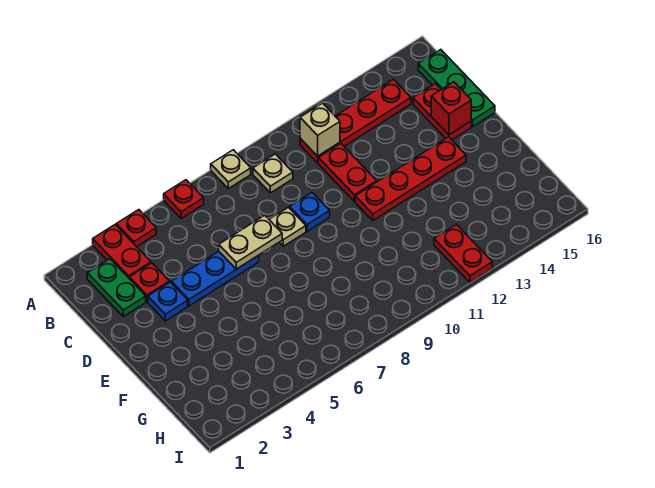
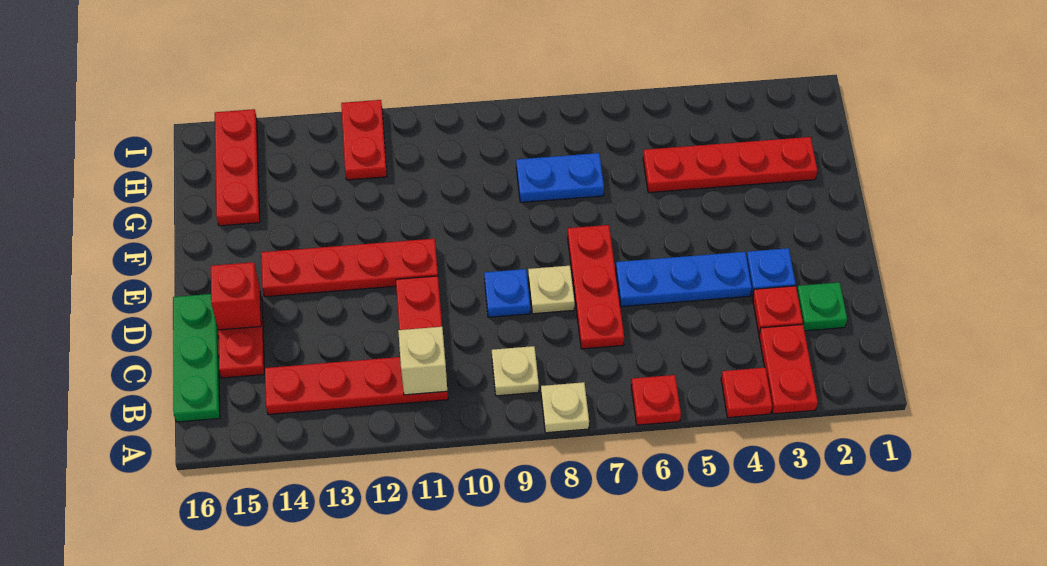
green plate B2:C2 level 1 -> green plate C2 level 1
none -> red plate C7:E7 level 1
tan plate D6:D7 level 2 -> none
none -> red plate G2:G5 level 1
none -> blue plate G7:G8 level 1
none -> red plate G15:I15 level 1

